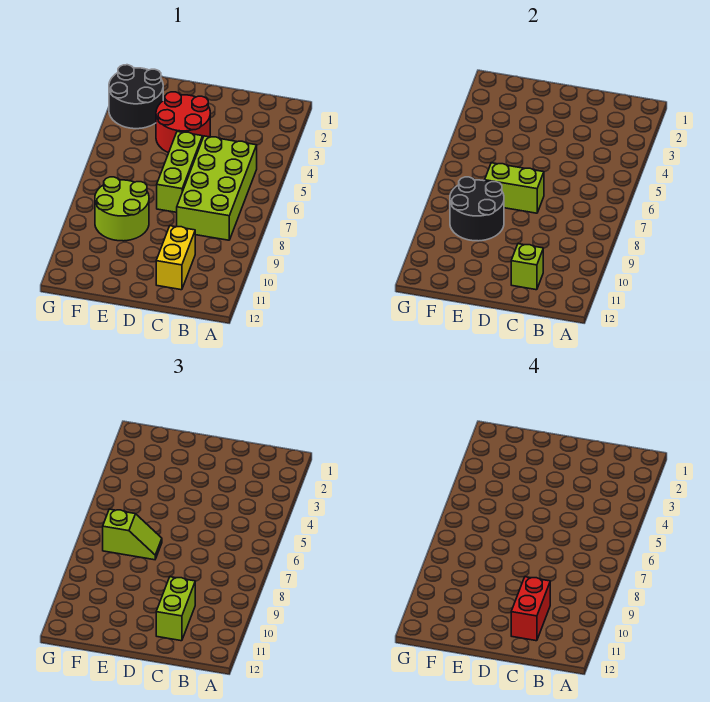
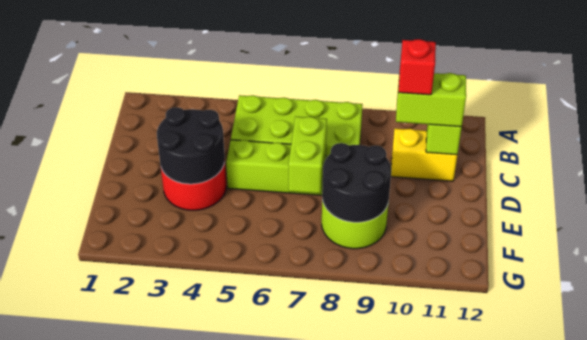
red brick C10:C11 level 4 -> red brick C10 level 4
lime slope E7:F7 level 3 top F -> none
black round brick F2:G3 level 1 -> black round brick D3:E4 level 2

